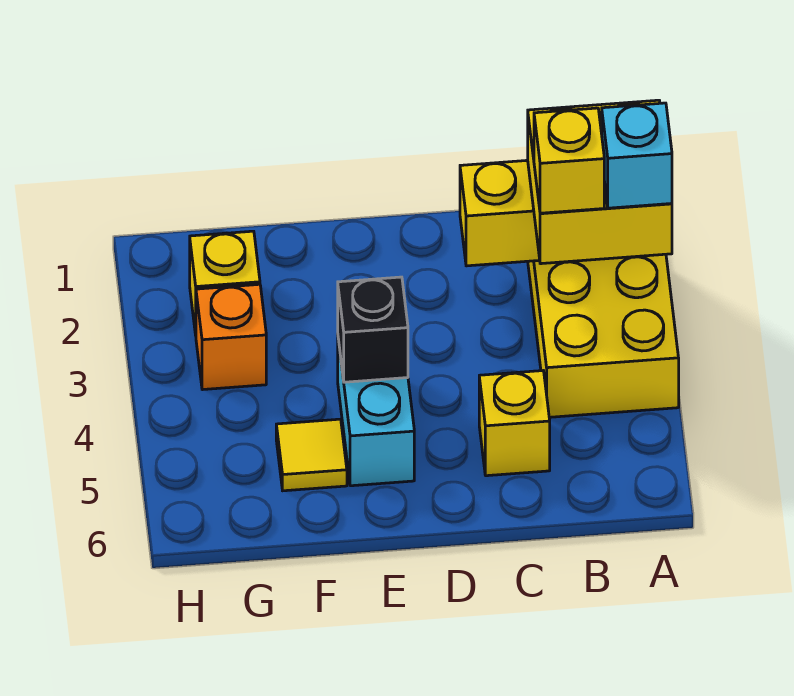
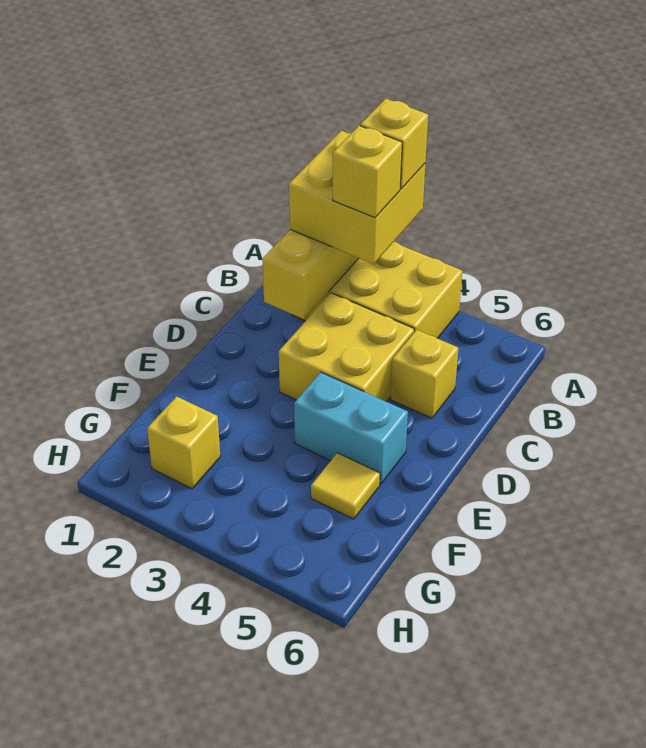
cyan brick A3 level 4 -> yellow brick A3 level 4
none -> yellow brick C3:D4 level 1
black brick E4 level 2 -> none
orange brick G3 level 1 -> none

